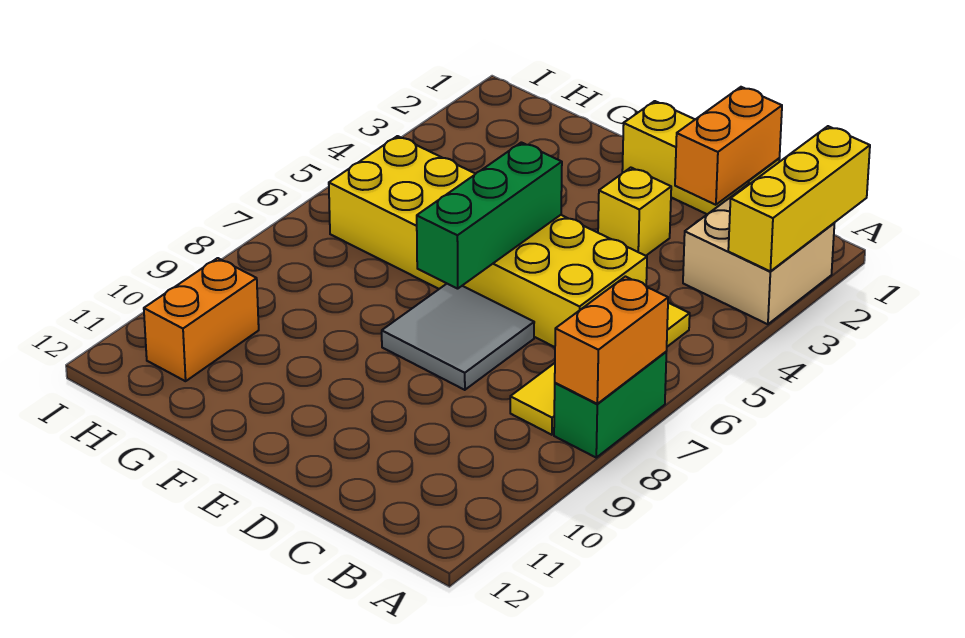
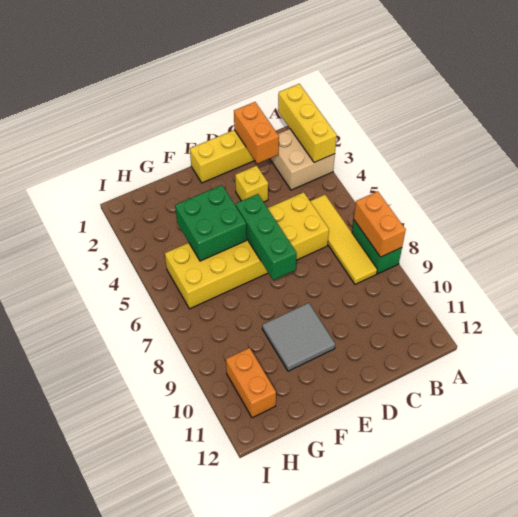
grey tile D7:E8 level 1 -> grey tile E9:F10 level 1
none -> green brick F4:G5 level 2

